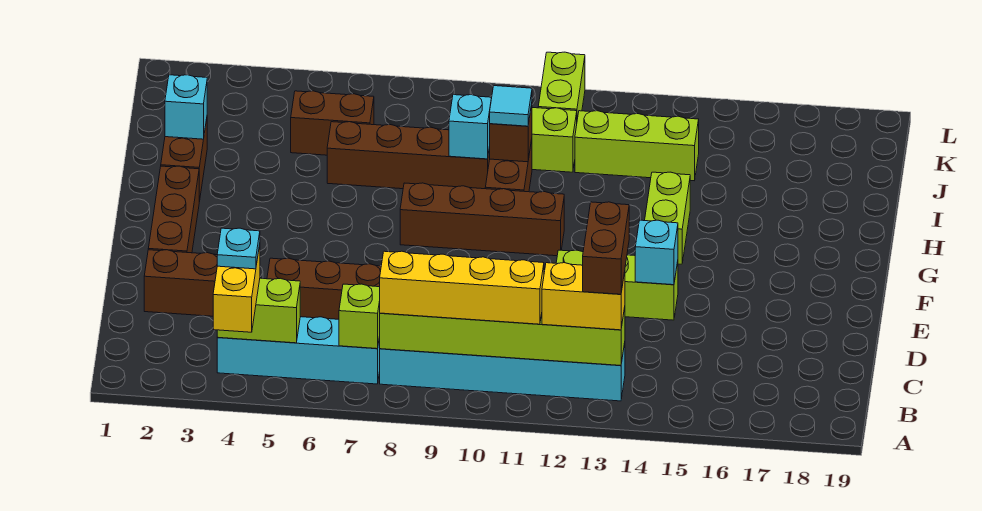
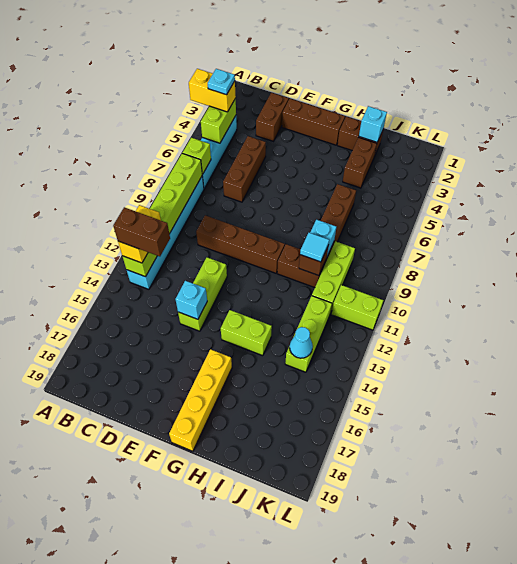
yellow brick B8:B11 level 3 -> yellow brick G16:G19 level 1
brown brick G8:G11 level 1 -> brown brick D10:G10 level 1
brown brick J5:J6 level 1 -> brown brick I3:I4 level 1
none -> cyan cone J14 level 2

